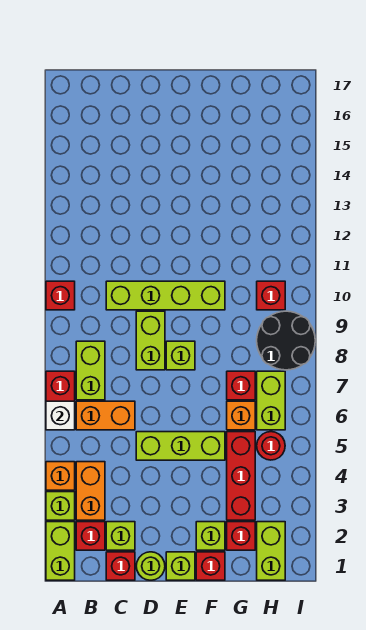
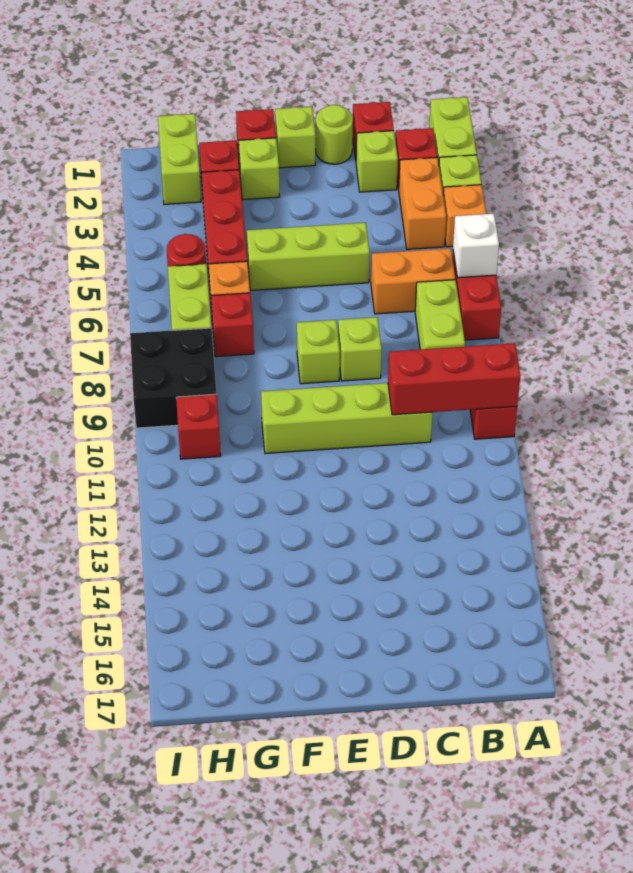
none -> red brick A10:C10 level 2
lime brick D8:D9 level 1 -> lime brick D8 level 1
black round brick H8:I9 level 1 -> black brick H8:I9 level 1

